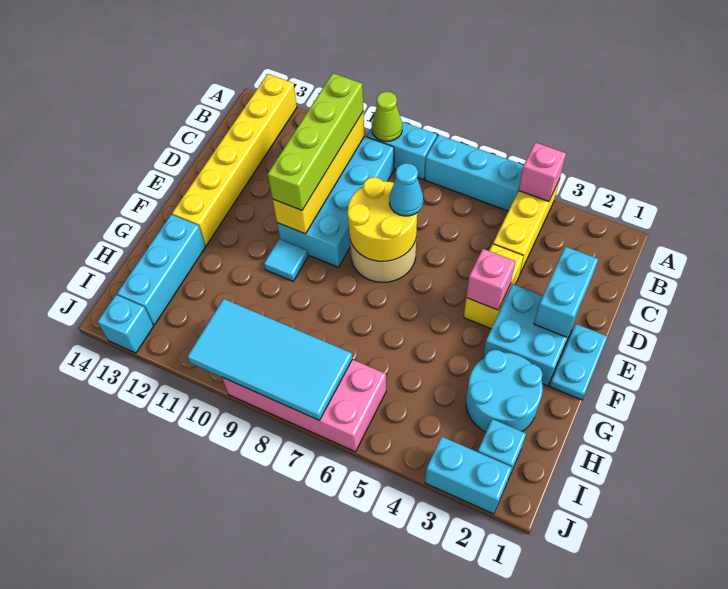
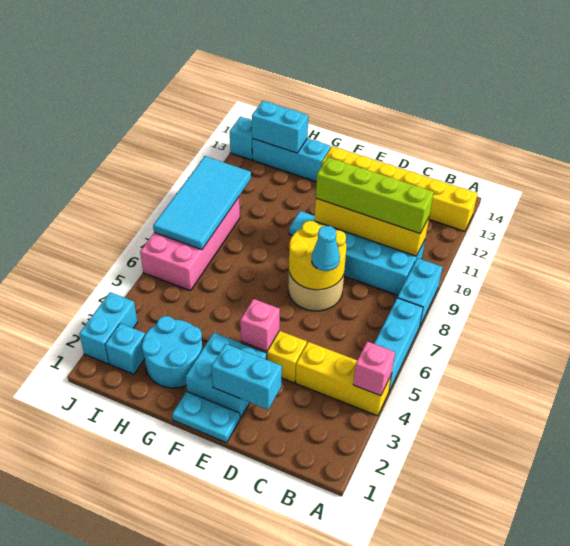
lime cone A9 level 2 -> none
none -> cyan brick H13:I13 level 2

